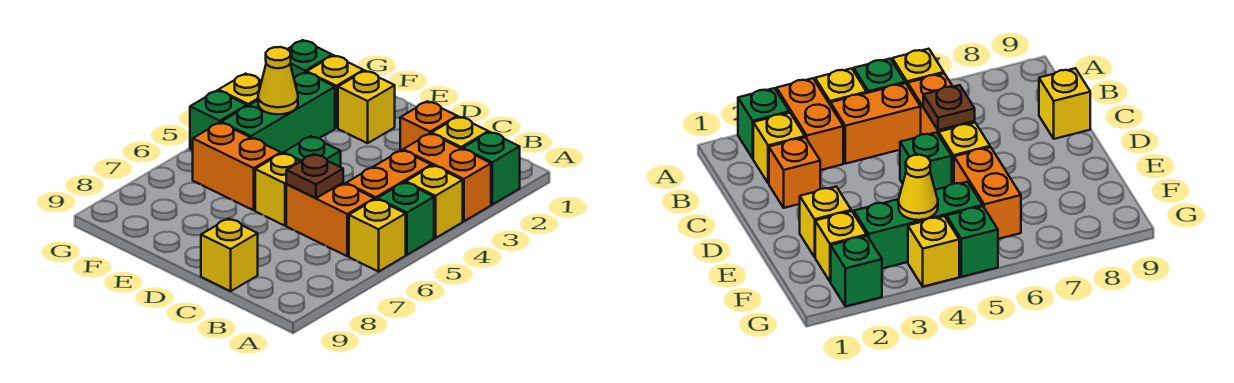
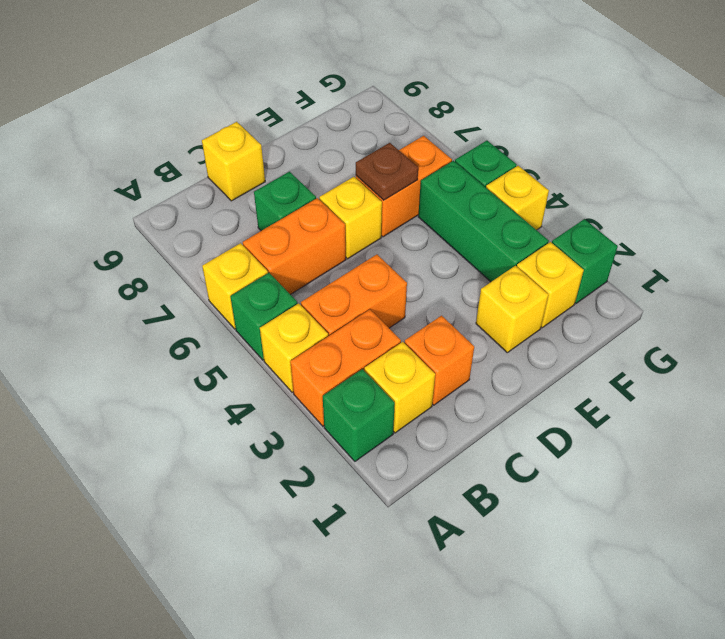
orange brick B4:B5 level 1 -> orange brick B4:C4 level 1
brown plate C6 level 2 -> brown plate E6 level 2
green brick D5 level 1 -> green brick C7 level 1
yellow cone F4 level 2 -> none

